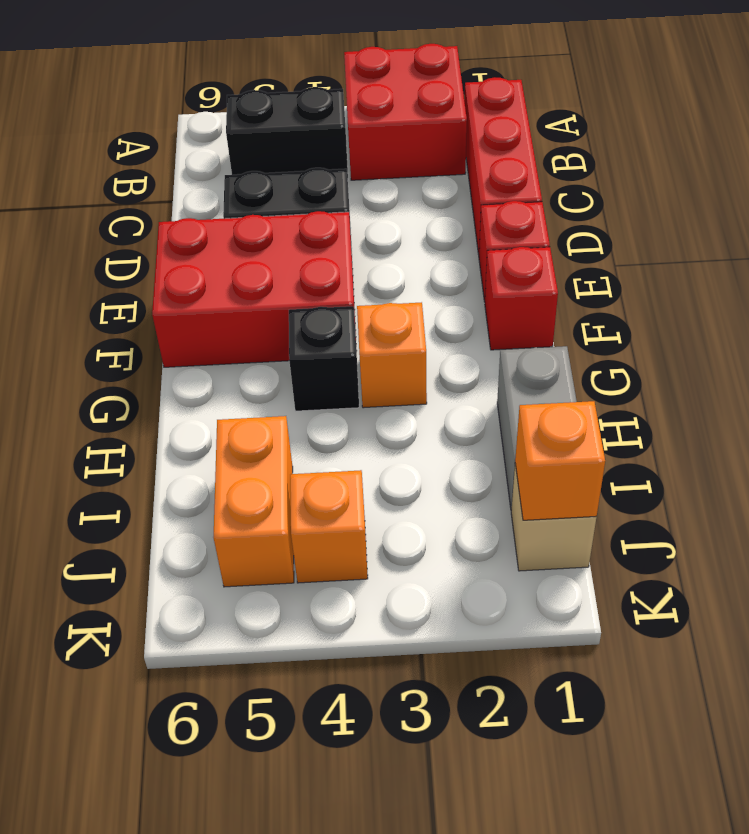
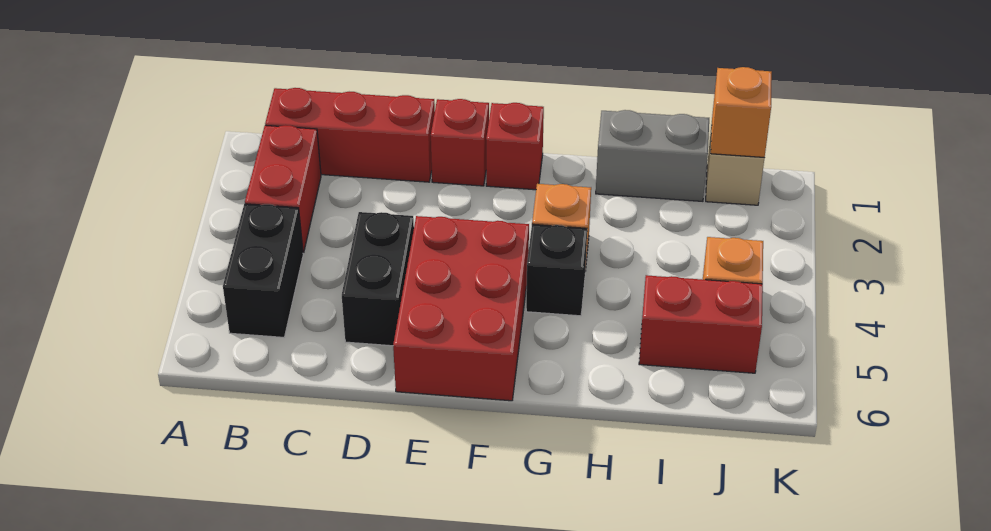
red brick A2:B3 level 1 -> red brick B2:B3 level 1
orange brick I5:J5 level 1 -> red brick I5:J5 level 1

